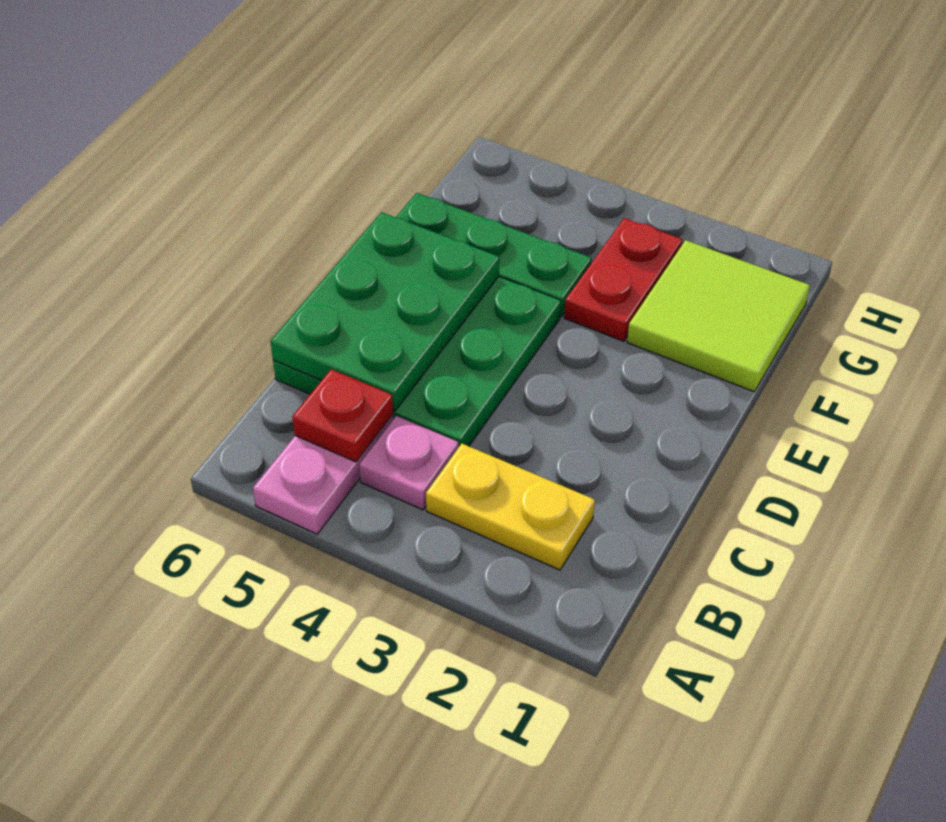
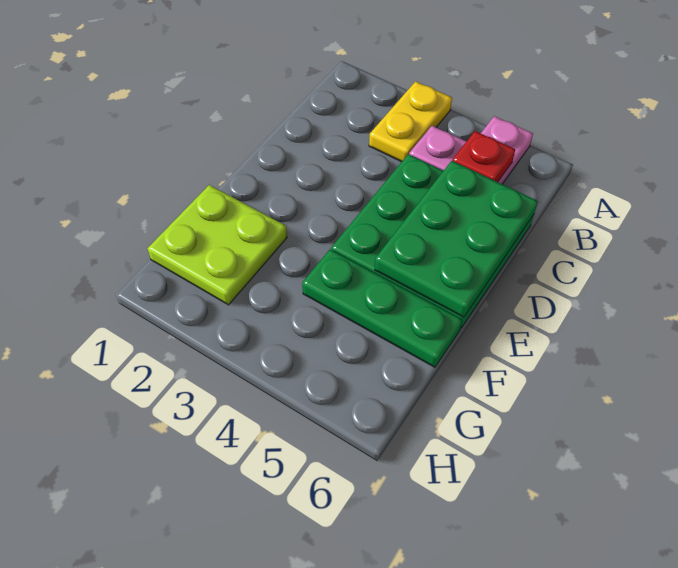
yellow plate B2:B3 level 1 -> yellow plate A3:B3 level 1
lime tile F1:G2 level 1 -> lime plate F1:G2 level 1
red plate F3:G3 level 1 -> none

